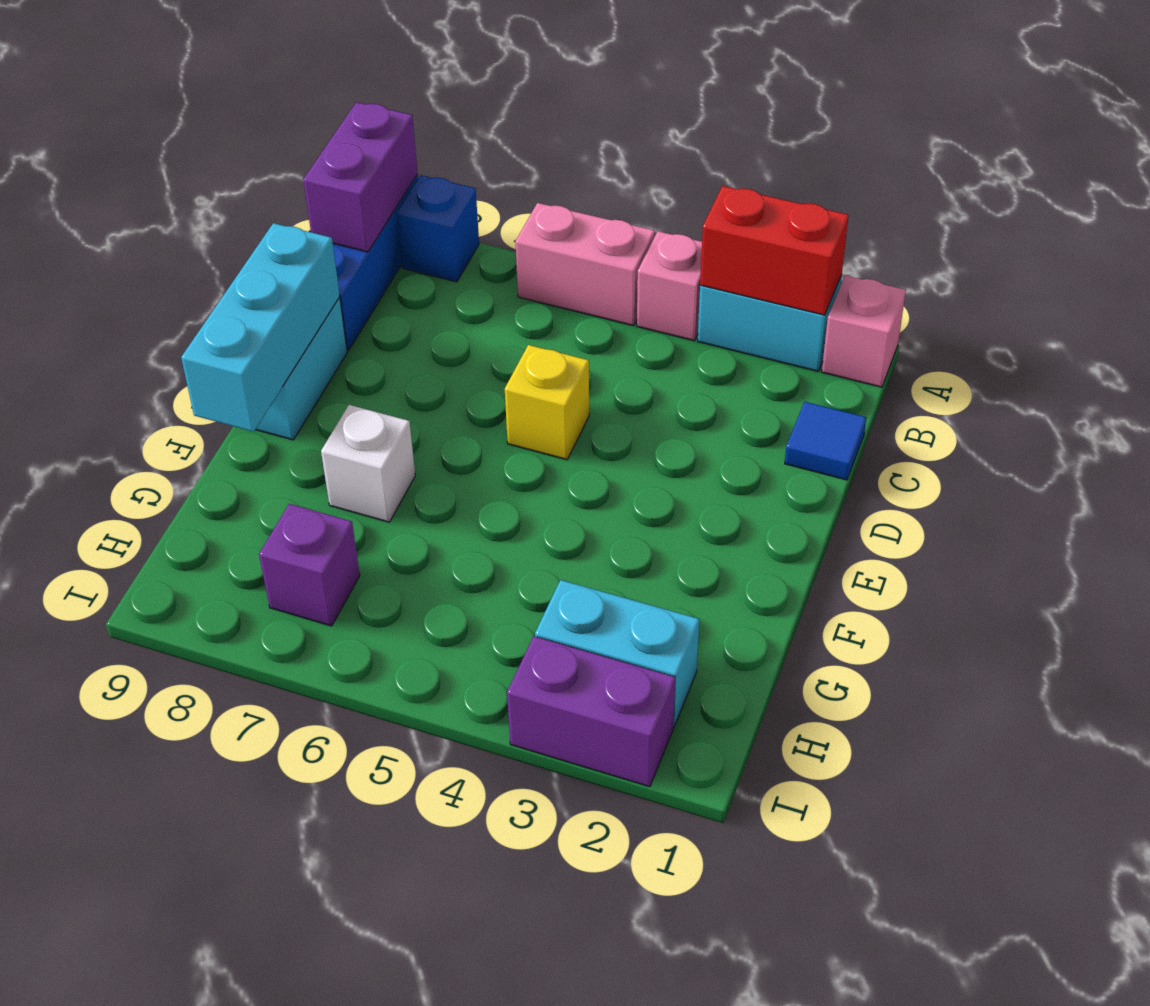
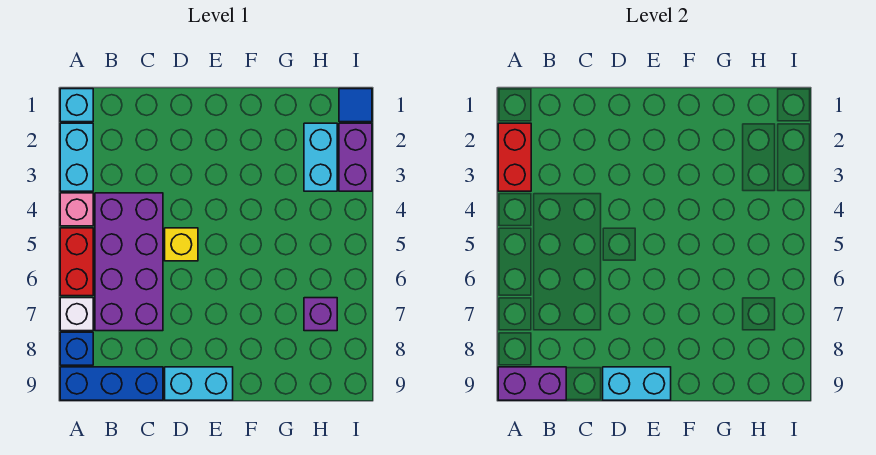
pink brick A1 level 1 -> cyan brick A1 level 1
pink brick A5:A6 level 1 -> red brick A5:A6 level 1
none -> purple brick B4:C7 level 1
blue tile C1 level 1 -> blue tile I1 level 1
cyan brick D9:F9 level 2 -> cyan brick D9:E9 level 2
white brick F7 level 1 -> white brick A7 level 1

